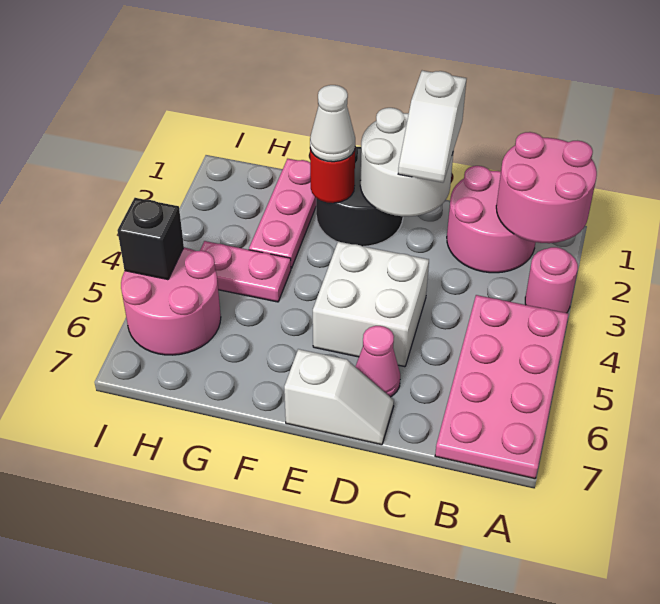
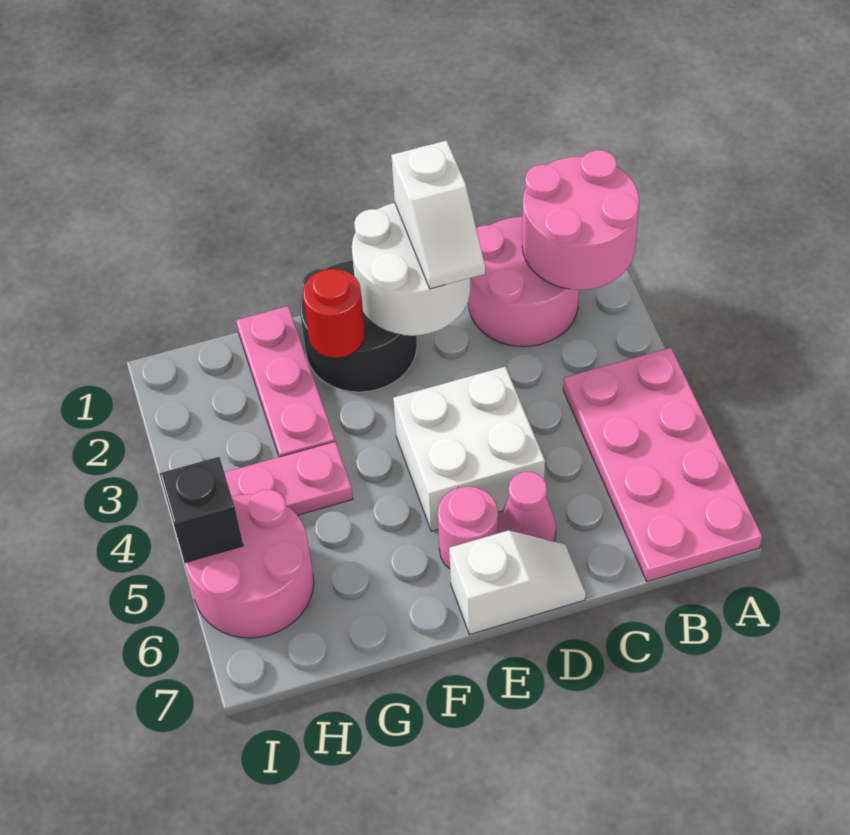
pink round brick A3 level 1 -> pink round brick E6 level 1
white cone F2 level 3 -> none

